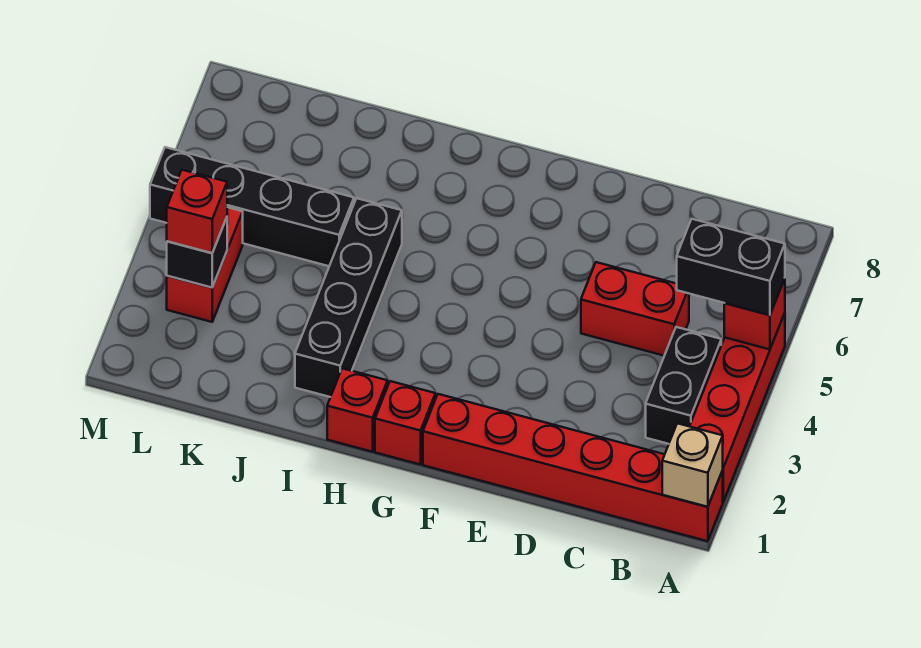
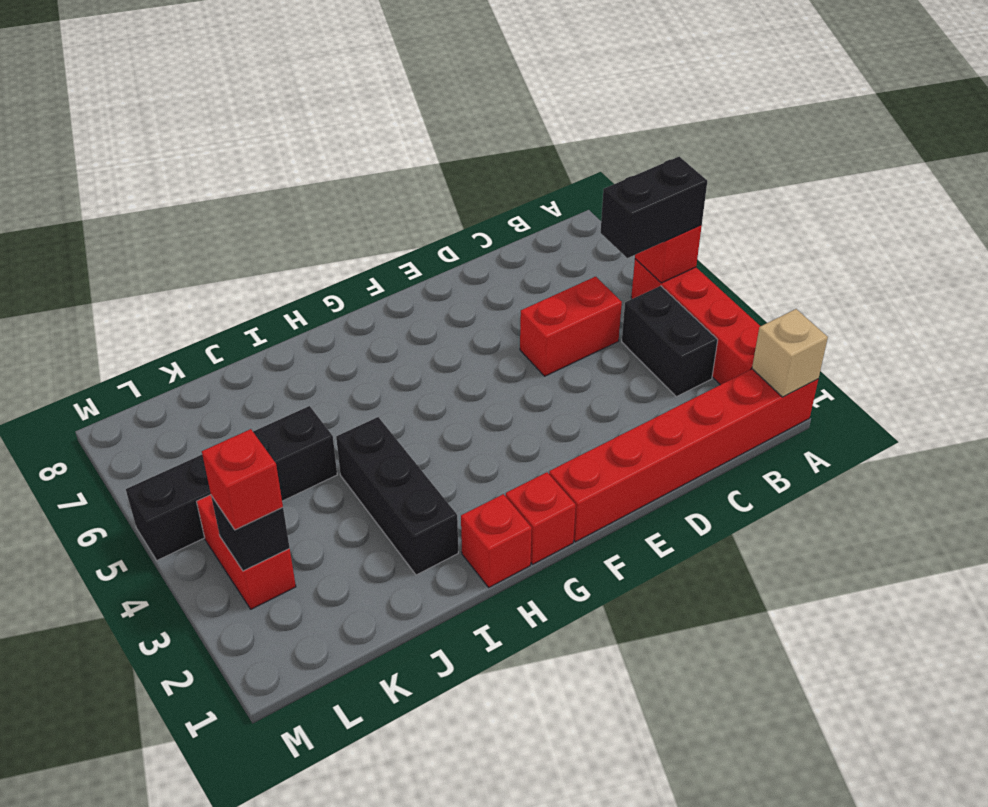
black brick I2:I5 level 1 -> black brick I2:I4 level 1

